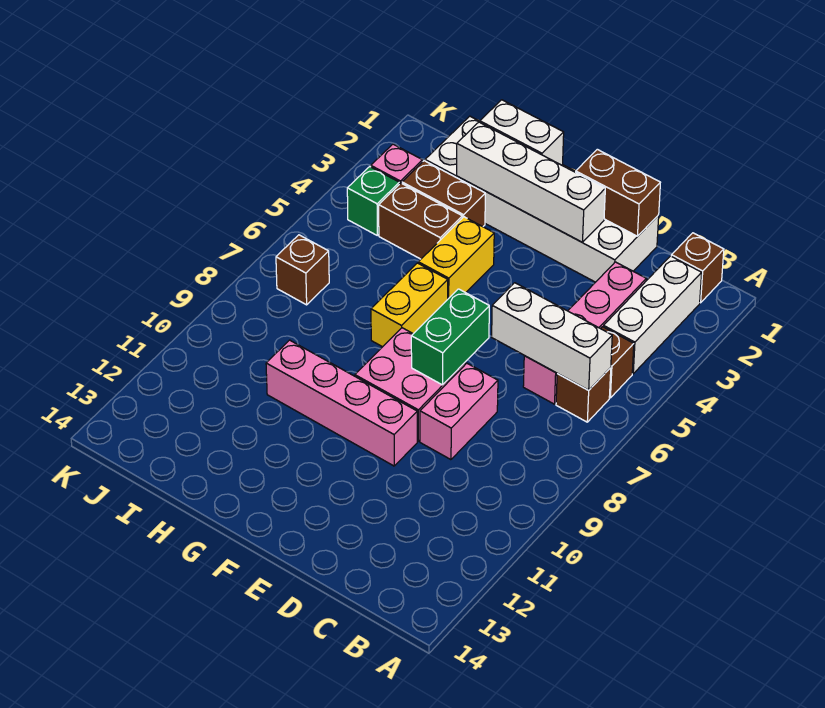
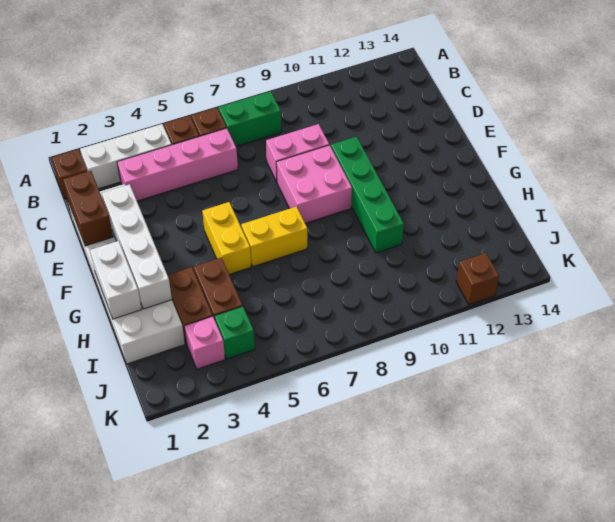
white brick B6:D6 level 2 -> none
green brick E7:E8 level 2 -> green brick B7:B8 level 1
pink brick E10:H10 level 1 -> green brick E10:H10 level 1
yellow brick G4:G5 level 1 -> yellow brick F5:G5 level 1
brown brick J7 level 1 -> brown brick K12 level 1

